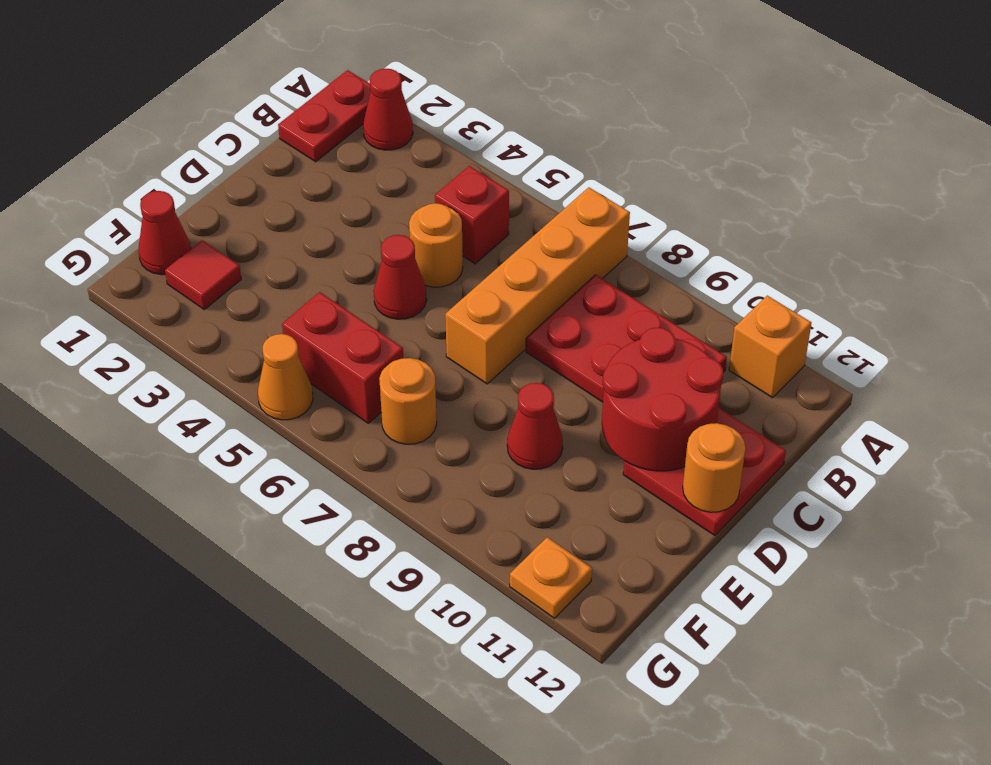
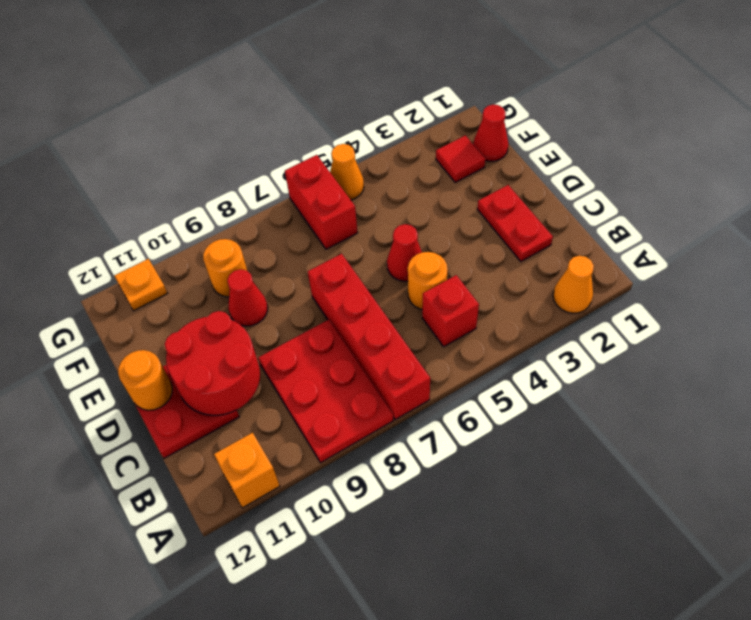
red plate A1:B1 level 1 -> red plate C2:D2 level 1
red cone A2 level 1 -> orange cone A2 level 1
orange brick A7:D7 level 1 -> red brick A7:D7 level 1
red plate B8:C10 level 1 -> red plate A8:C9 level 1
red brick F5:F6 level 1 -> red brick F6:G6 level 1
orange round brick F7 level 1 -> orange round brick F9 level 1

